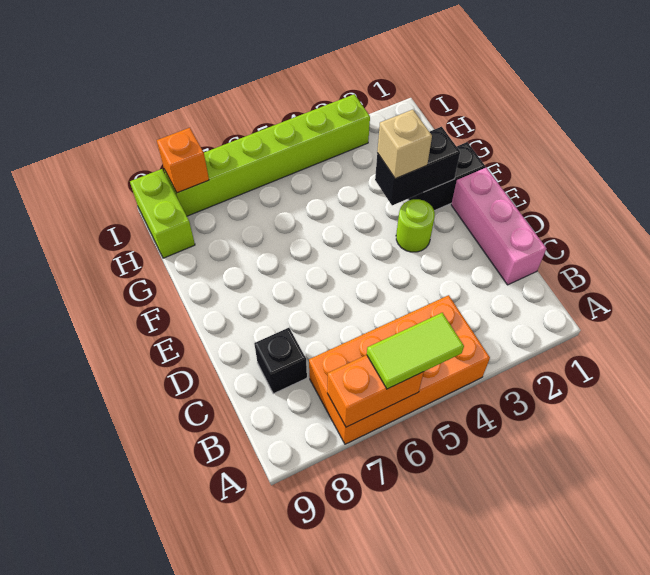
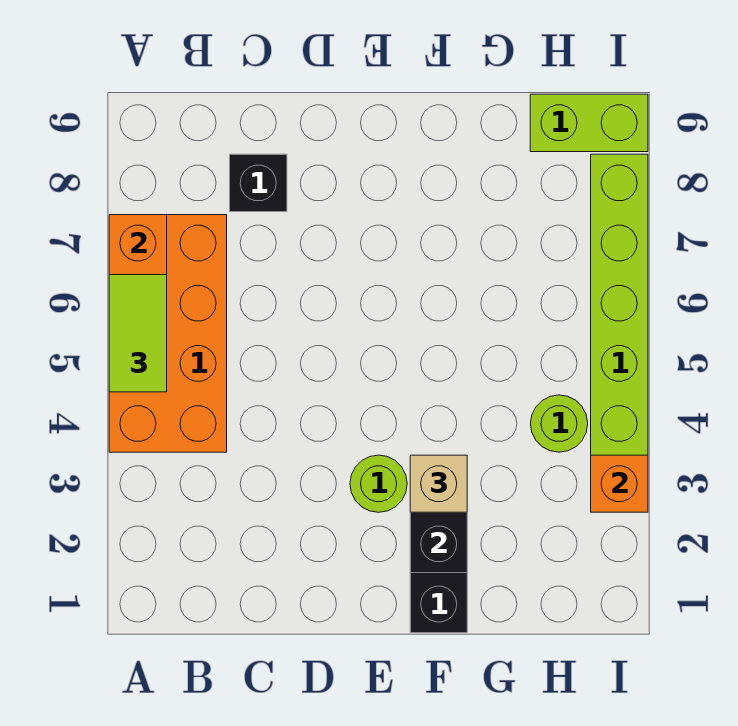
pink brick C1:E1 level 1 -> none
none -> lime round brick H4 level 1
orange brick I8 level 2 -> orange brick I3 level 2

